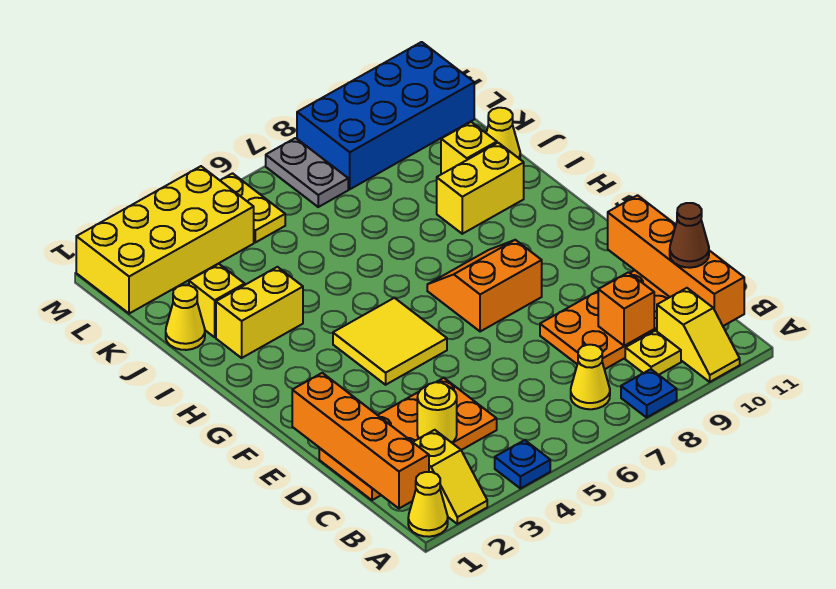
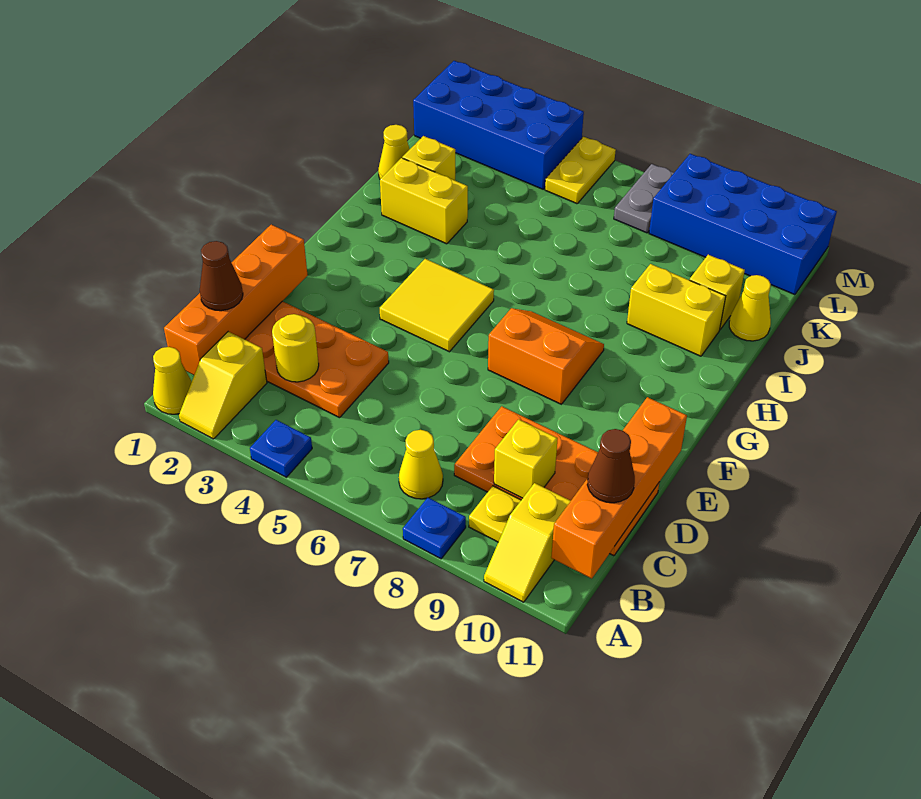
none -> brown cone C1 level 3
orange brick C9 level 2 -> yellow brick C9 level 2
yellow brick L1:M4 level 1 -> blue brick L1:M4 level 1

